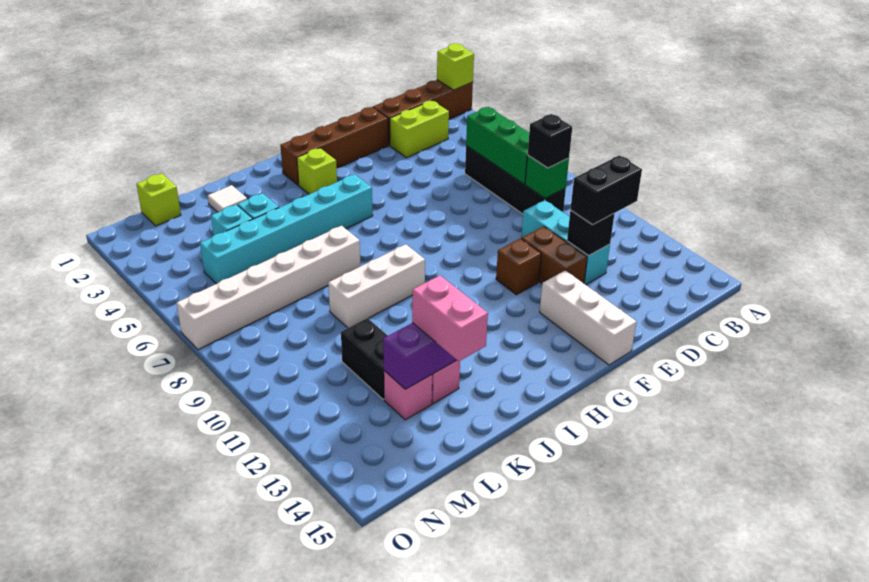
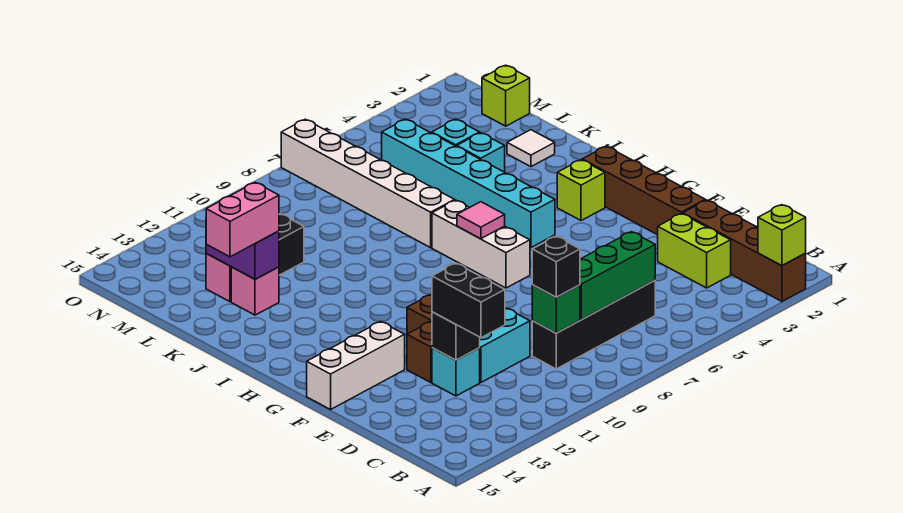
none -> pink tile H7 level 2
white brick I9:K9 level 1 -> white brick G7:I7 level 1

